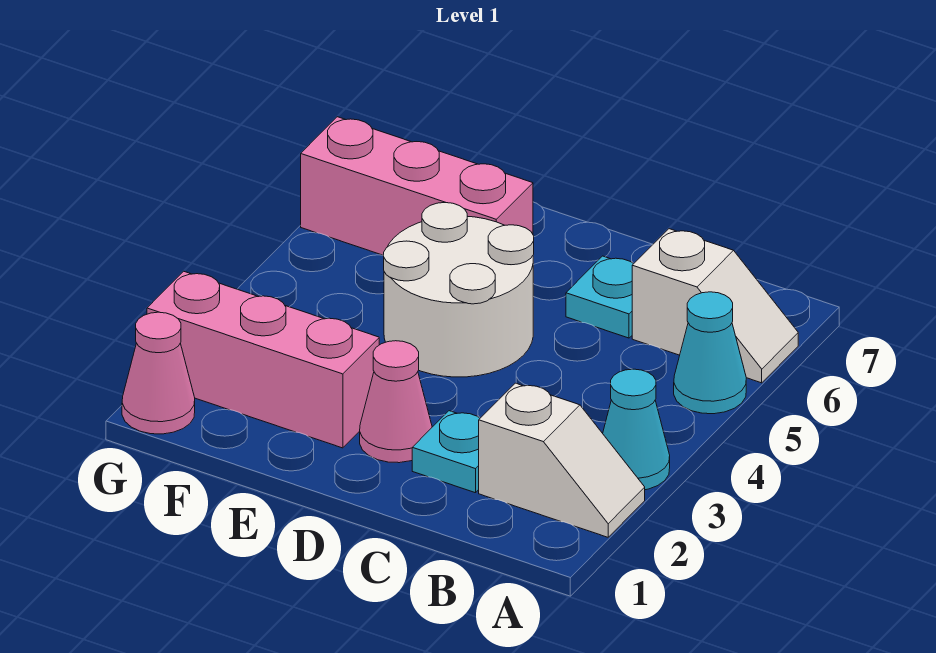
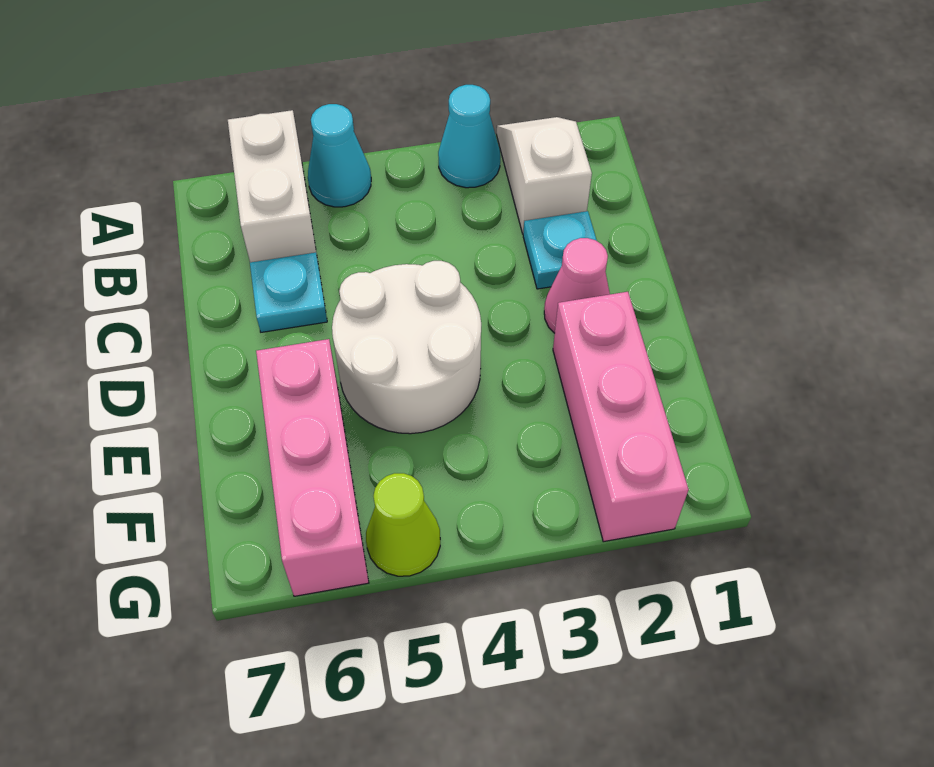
white slope A6:B6 level 1 top B -> white brick A6:B6 level 1
pink cone G1 level 1 -> none
none -> lime cone G5 level 1

